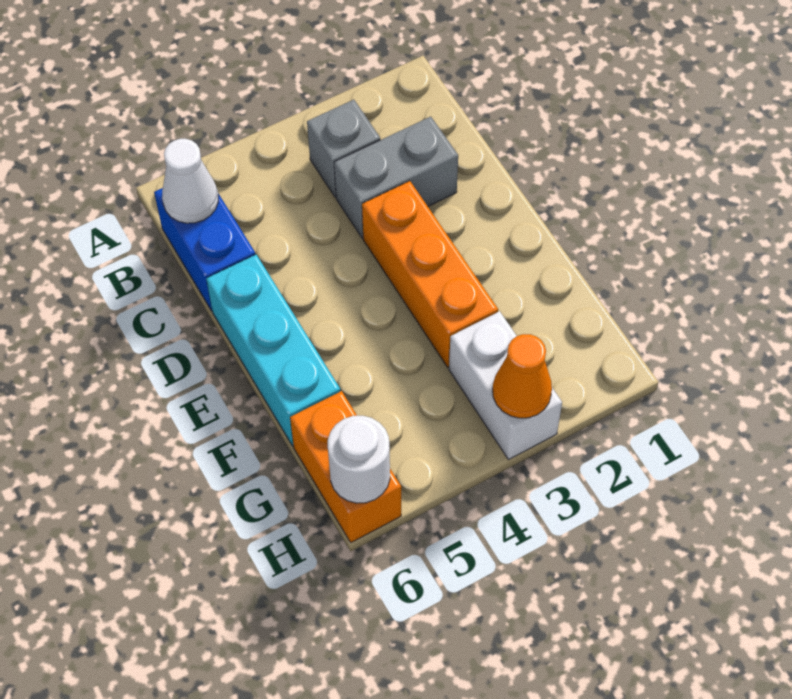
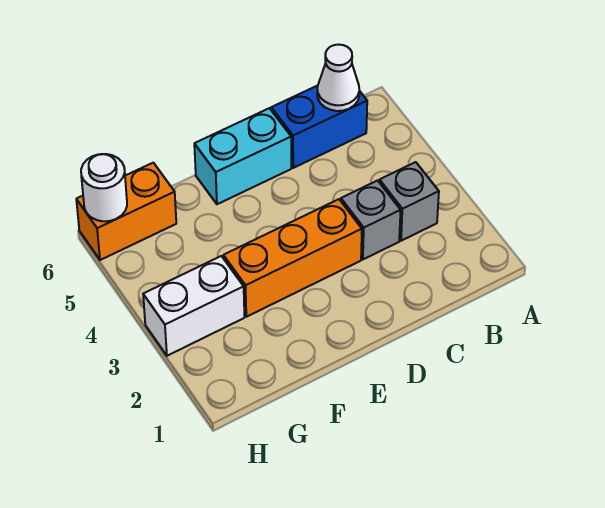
grey brick C2:C3 level 1 -> grey brick C3 level 1
cyan brick D6:F6 level 1 -> cyan brick D6:E6 level 1
orange cone H3 level 2 -> none

